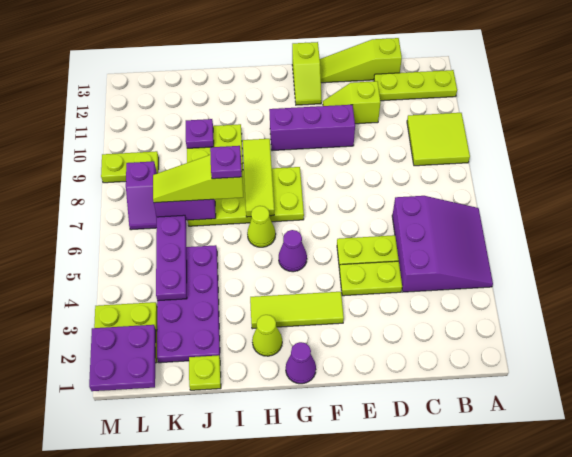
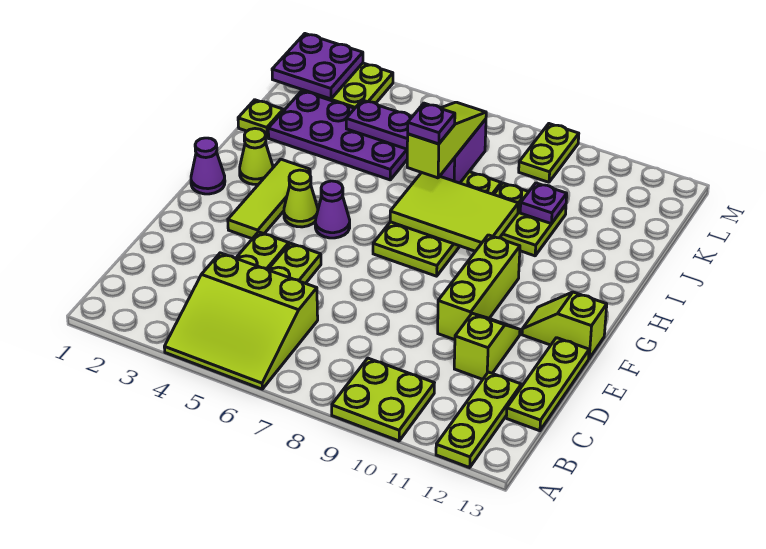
purple slope A4:C6 level 1 top C -> lime slope A4:C6 level 1 top C
lime tile A9:B10 level 1 -> lime plate A9:B10 level 1
lime slope C13:E13 level 1 top C -> lime plate C13:E13 level 1
purple brick E10:G10 level 1 -> lime brick E10:G10 level 1
lime cone H6 level 1 -> lime cone G4 level 1
lime tile H7:H9 level 2 -> lime tile H7:I9 level 2
purple slope L7:L8 level 1 top 8 -> none

